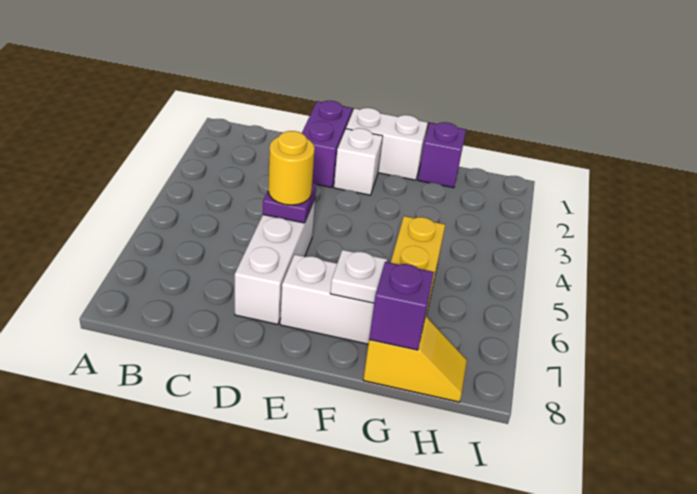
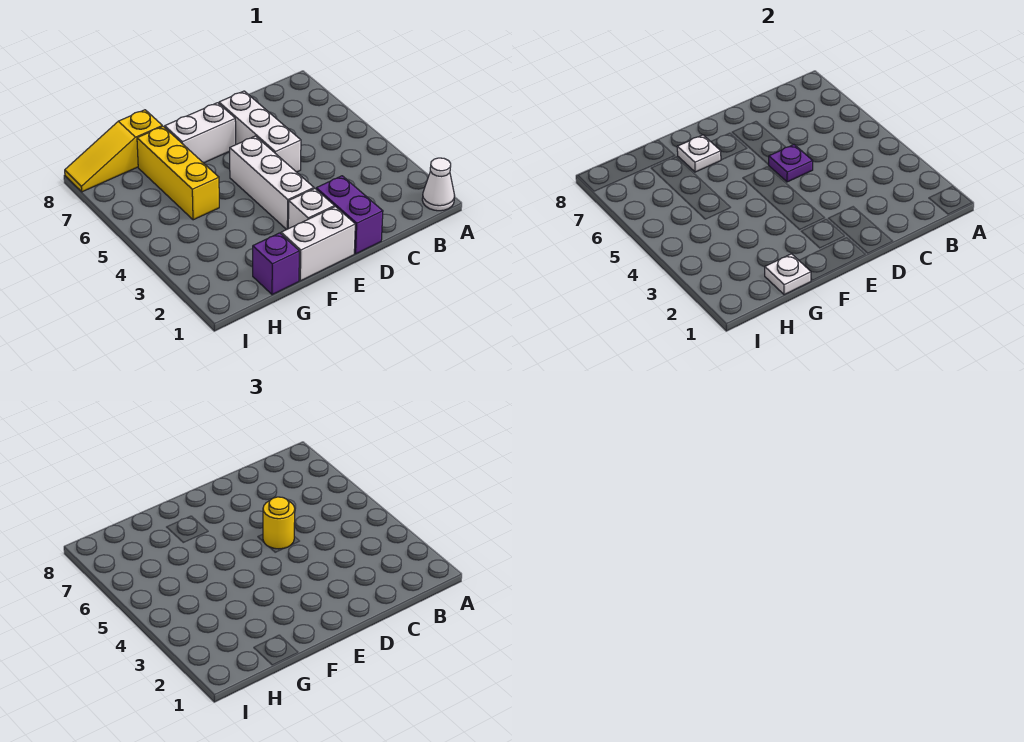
none -> white cone A1 level 1
none -> white brick E3:E5 level 1
none -> white plate G1 level 2
yellow slope G8:H8 level 1 top G -> yellow slope G8:I8 level 1 top G
purple brick G8 level 2 -> none

